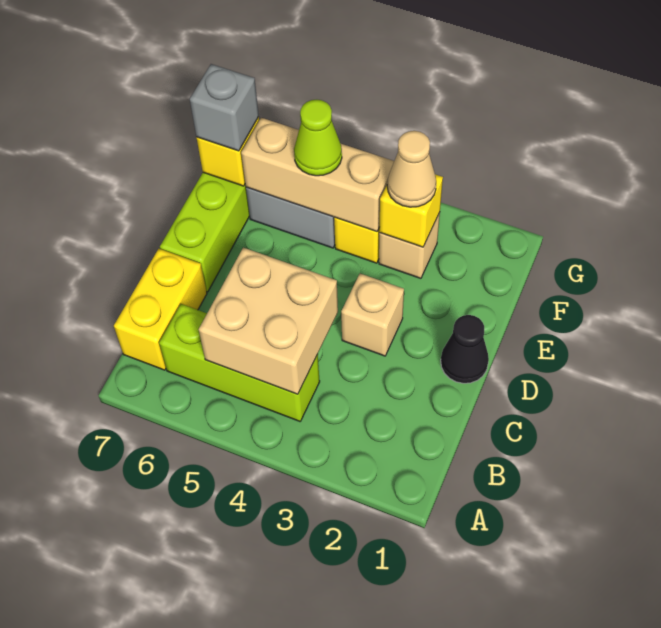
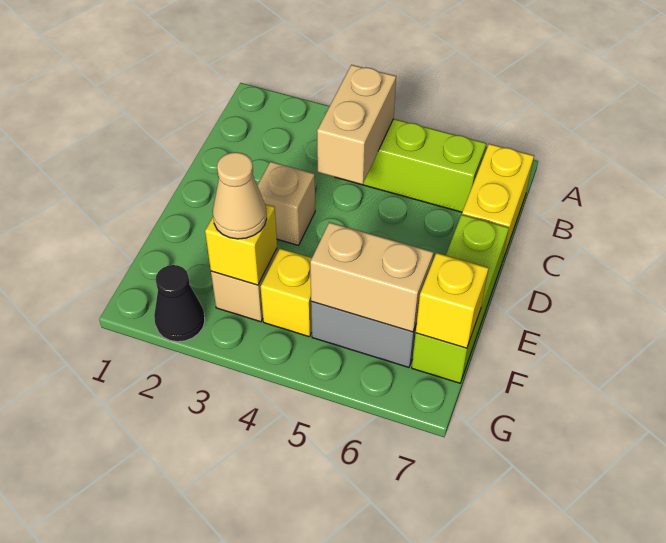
tan brick B4:C5 level 2 -> tan brick B4:C4 level 2
black cone D1 level 1 -> black cone G2 level 1
tan brick F4:F6 level 2 -> tan brick F5:F6 level 2
lime cone F5 level 3 -> none
grey brick F7 level 3 -> none

